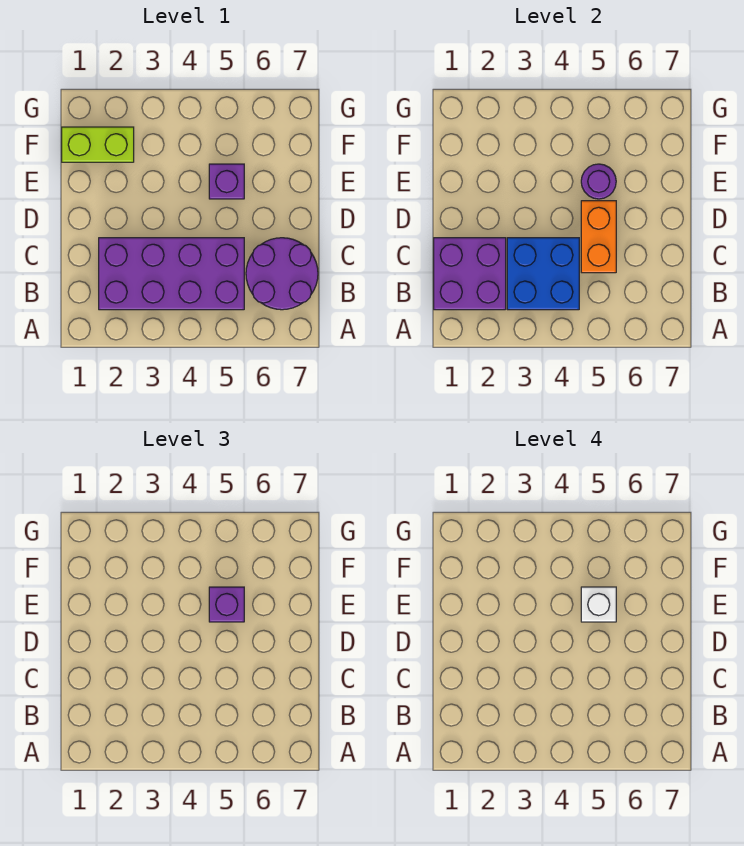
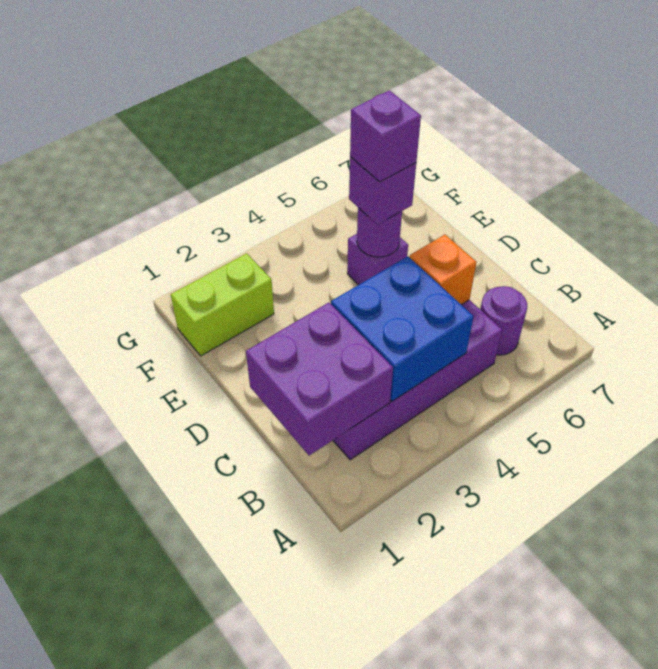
purple round brick B6:C7 level 1 -> purple round brick B6 level 1
orange brick C5:D5 level 2 -> orange brick C5 level 2
white brick E5 level 4 -> purple brick E5 level 4

